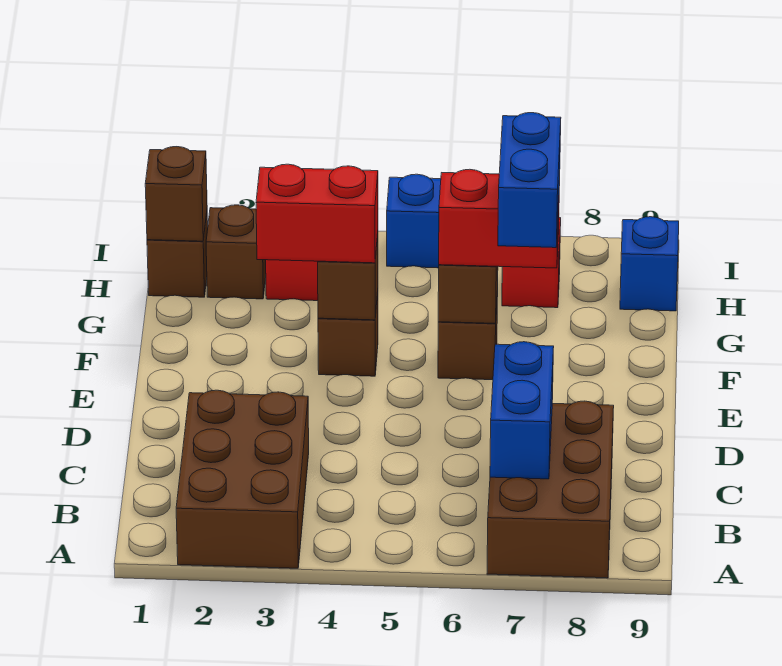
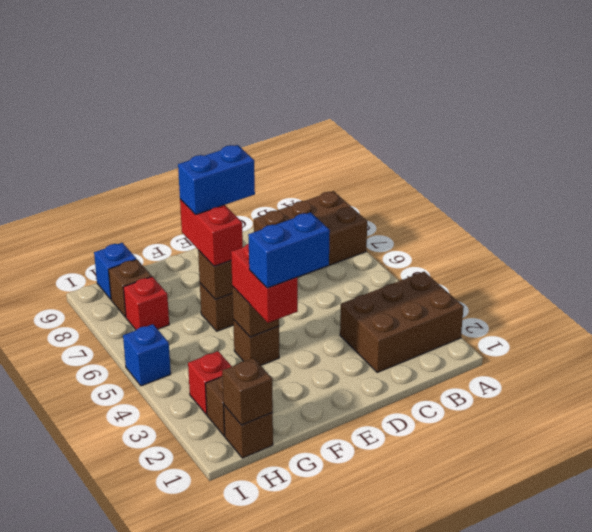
blue brick B7:C7 level 2 -> blue brick E3:F3 level 4
none -> brown brick H8 level 1

